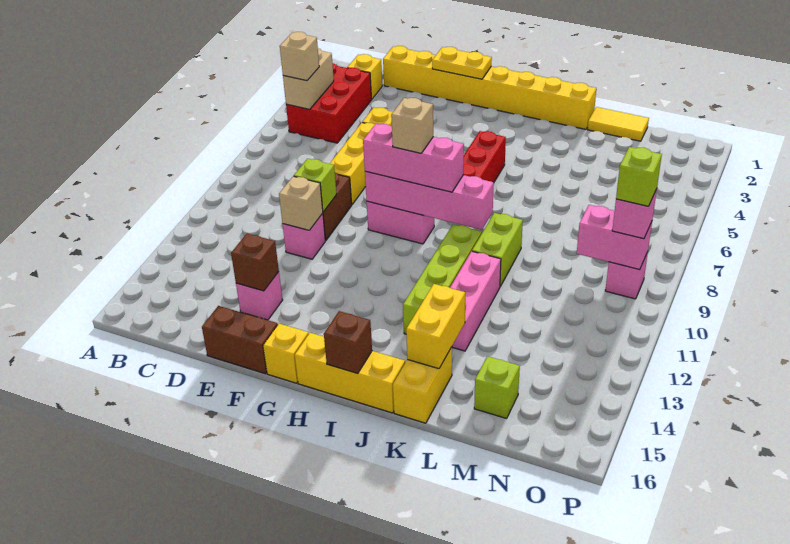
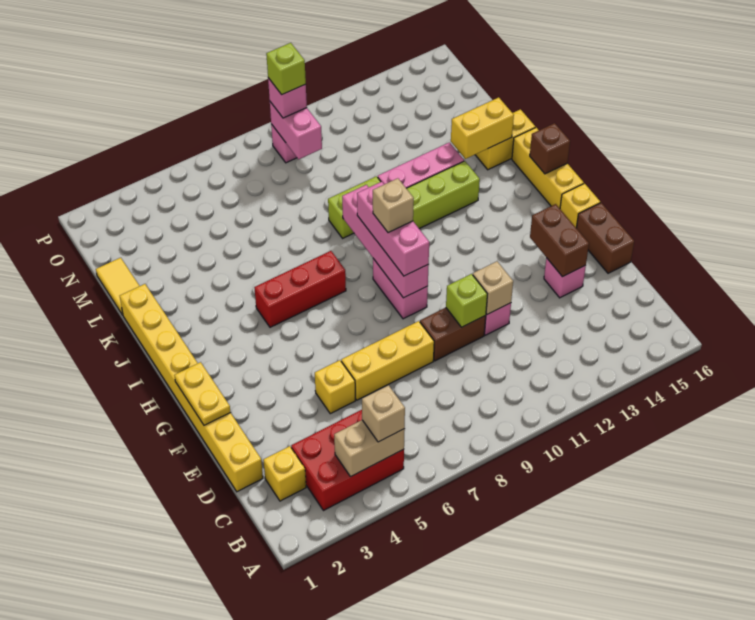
brown brick E14 level 2 -> brown brick E14:F14 level 2
lime brick M15 level 1 -> none

